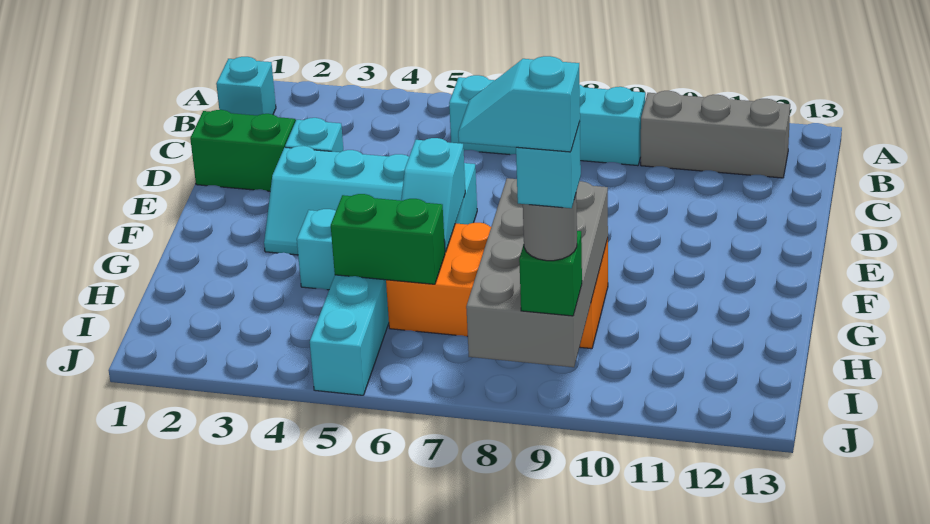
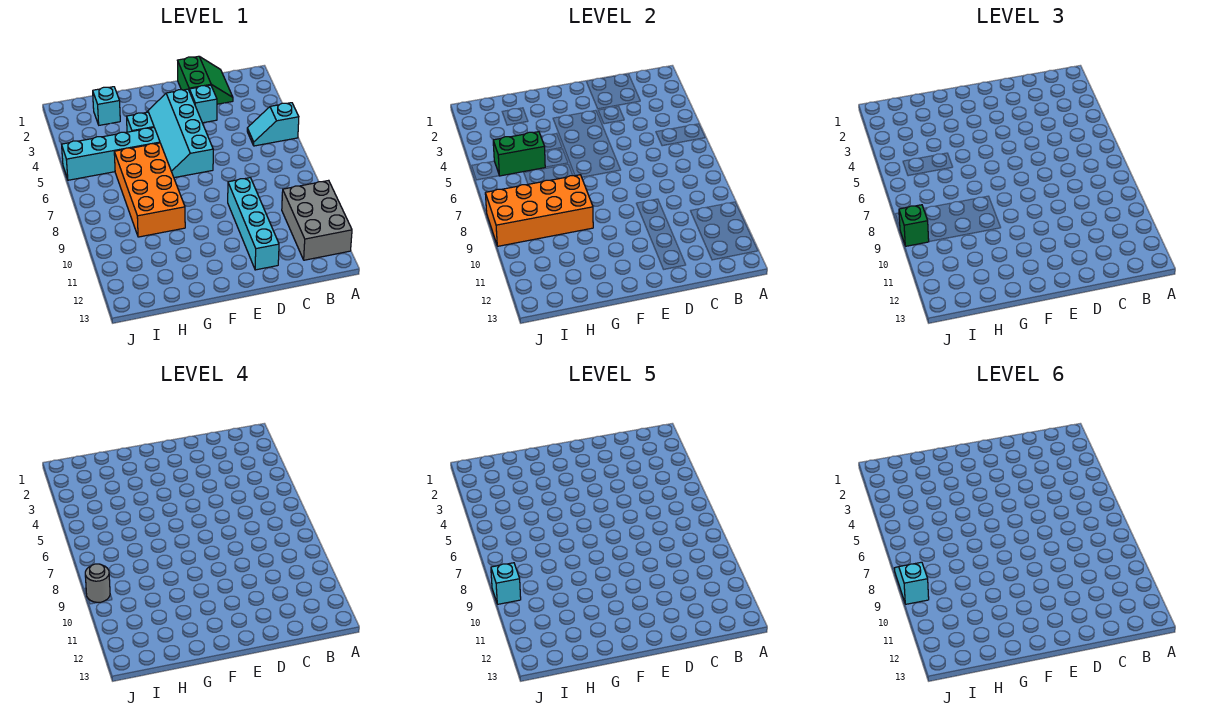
cyan brick B1 level 1 -> cyan brick H2 level 1
cyan brick B6:B9 level 1 -> cyan brick D9:D12 level 1
grey brick B10:B12 level 1 -> grey brick A10:B12 level 1
cyan slope F6:G6 level 2 top F -> cyan slope A5:B5 level 1 top A
grey brick G8:J9 level 2 -> orange brick G8:J9 level 2
green brick H5:H6 level 2 -> green brick H5:I5 level 2

